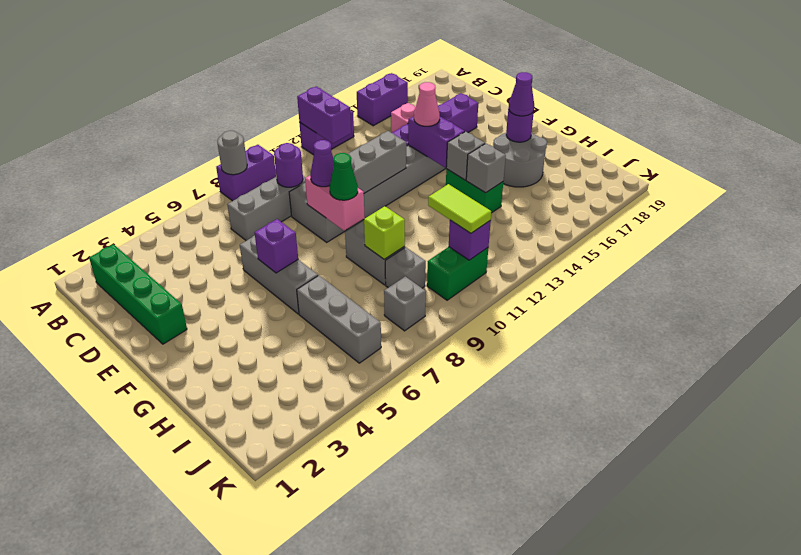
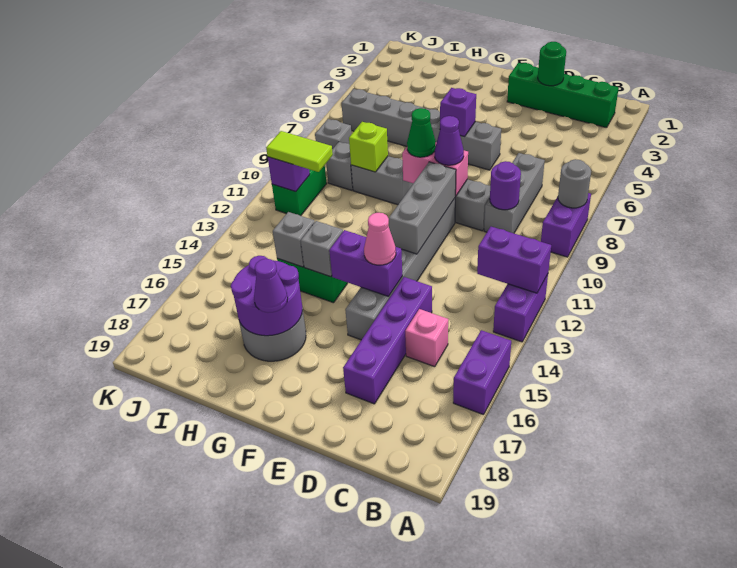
none -> green round brick D2 level 2
purple round brick G17 level 2 -> purple round brick G16:H17 level 2

